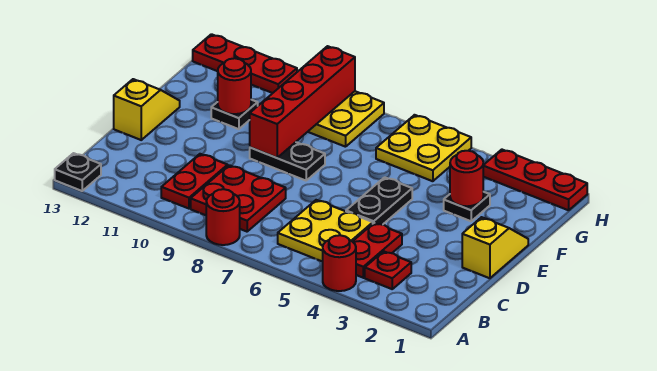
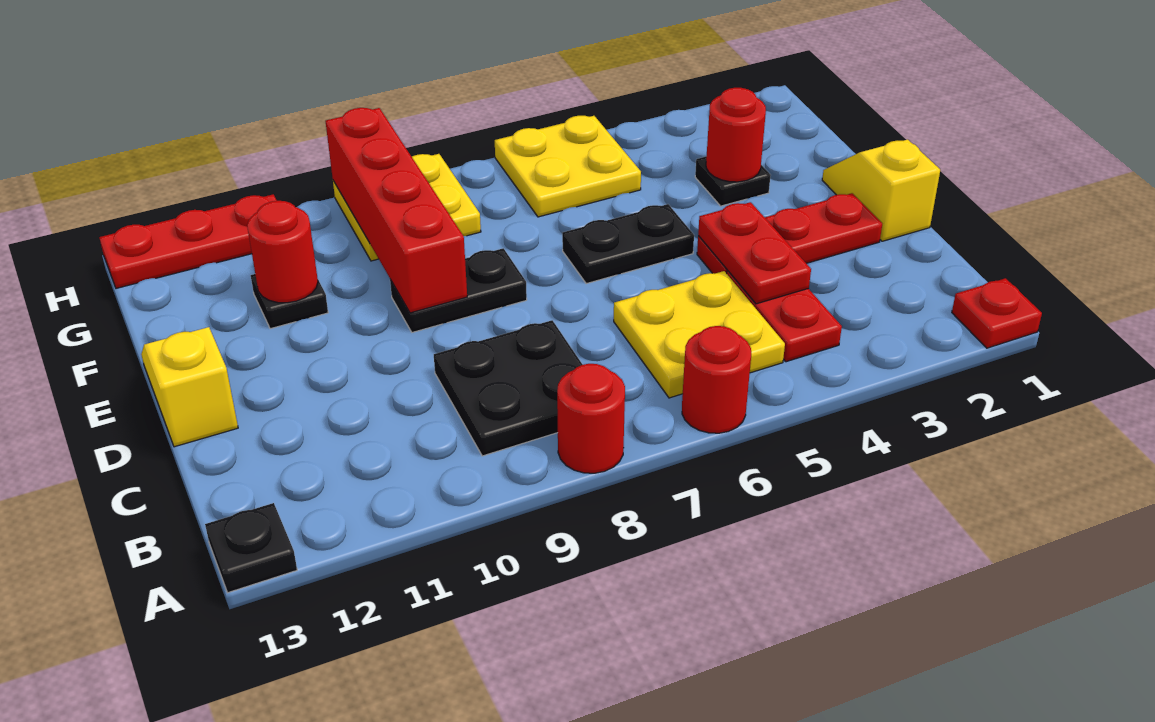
red round brick A4 level 1 -> red round brick A6 level 1
red plate B3 level 1 -> red plate A1 level 1
red plate B8:C9 level 1 -> black plate B8:C9 level 1
red plate B10:C10 level 1 -> red plate C4:D4 level 2
black plate D5:E5 level 1 -> black plate E5:E6 level 1
red plate H1:H3 level 1 -> red plate D2:D4 level 1

